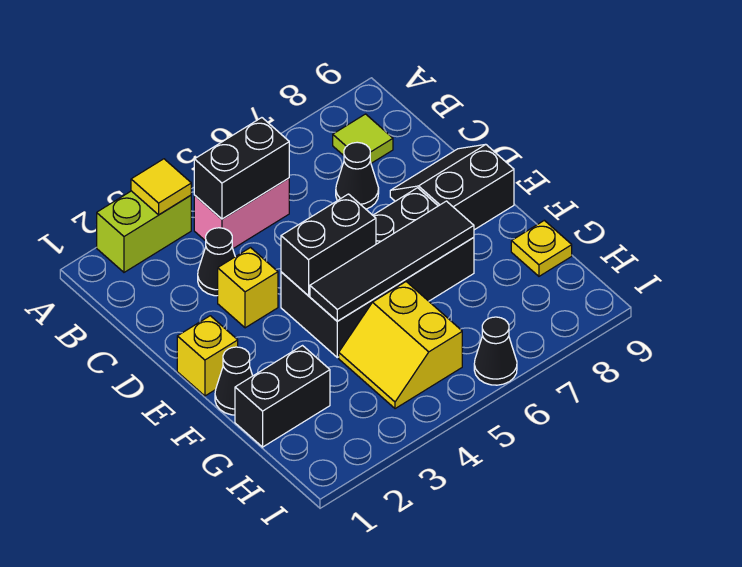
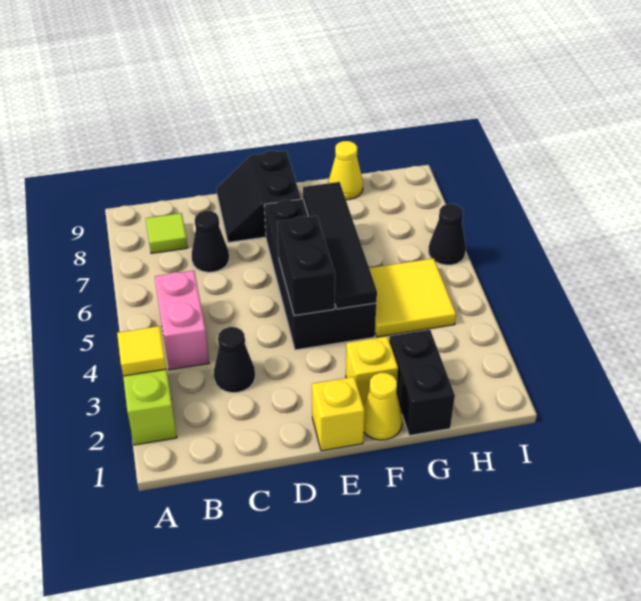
black brick B4:B5 level 2 -> none
yellow brick D3 level 1 -> yellow brick F2 level 1
black cone F1 level 1 -> yellow cone F1 level 1
yellow slope G4:H5 level 1 top 5 -> yellow tile G4:H5 level 1
yellow plate G9 level 1 -> yellow cone G9 level 1

